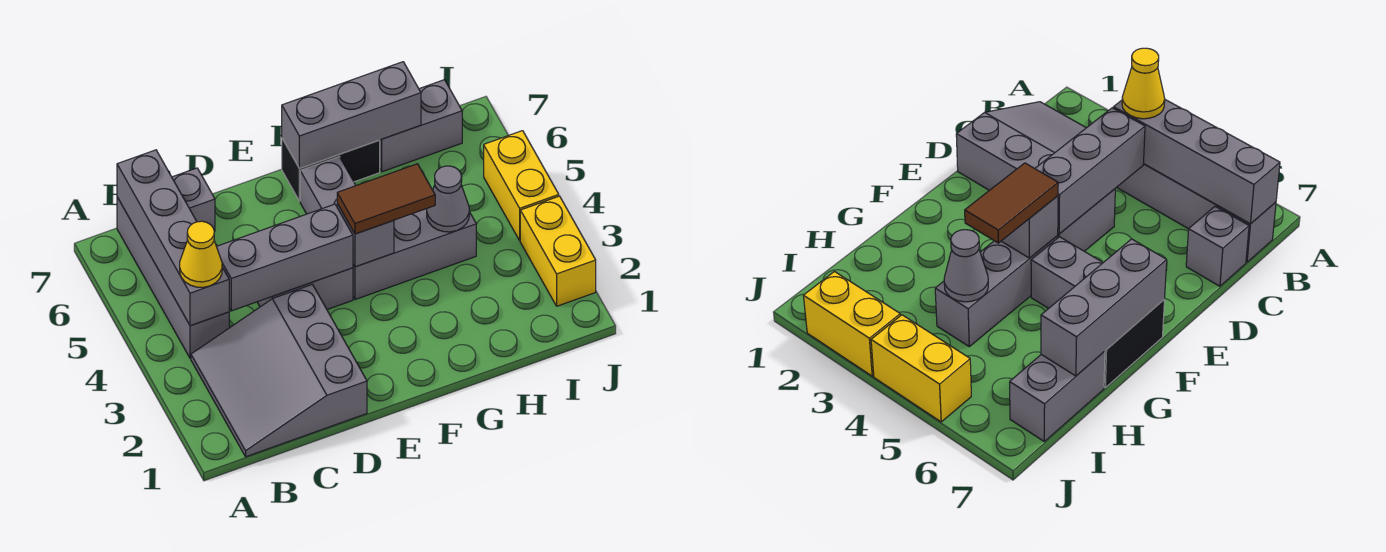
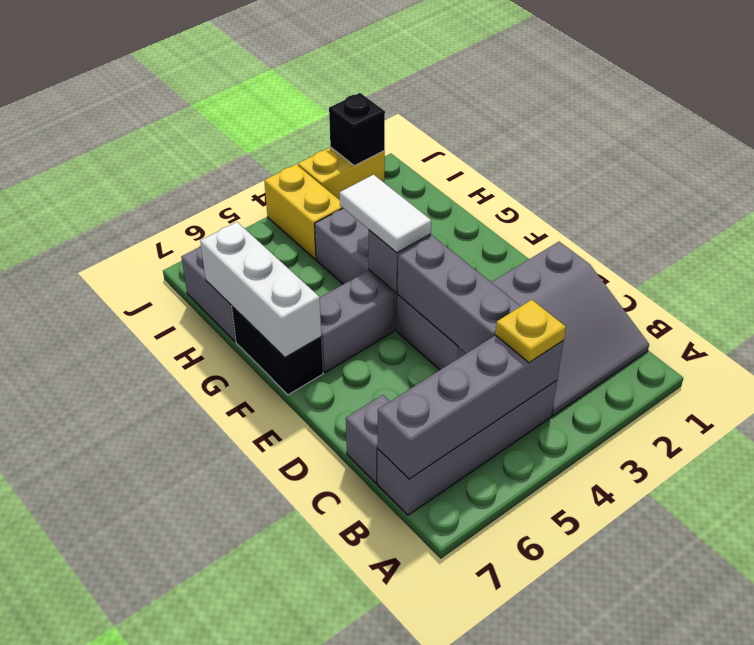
yellow cone B4 level 3 -> yellow plate B4 level 3
brown tile F4:G4 level 3 -> white tile F4:G4 level 3
grey brick F7:H7 level 2 -> white brick F7:H7 level 2
grey cone H4 level 2 -> none
none -> black brick J2 level 2
yellow brick J4:J5 level 1 -> yellow brick I4:J4 level 1

